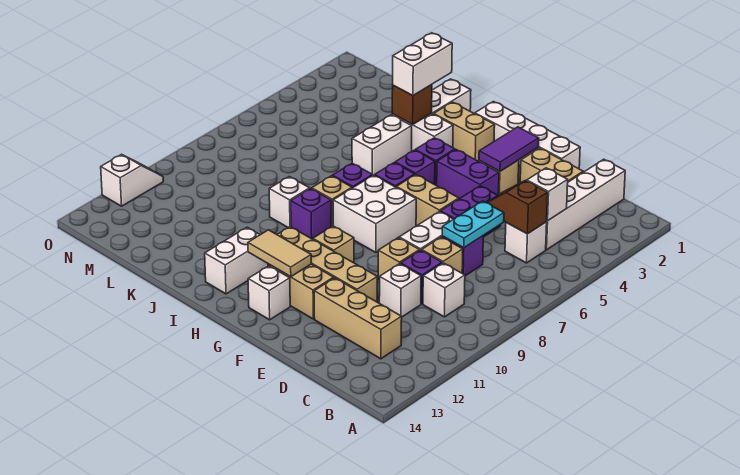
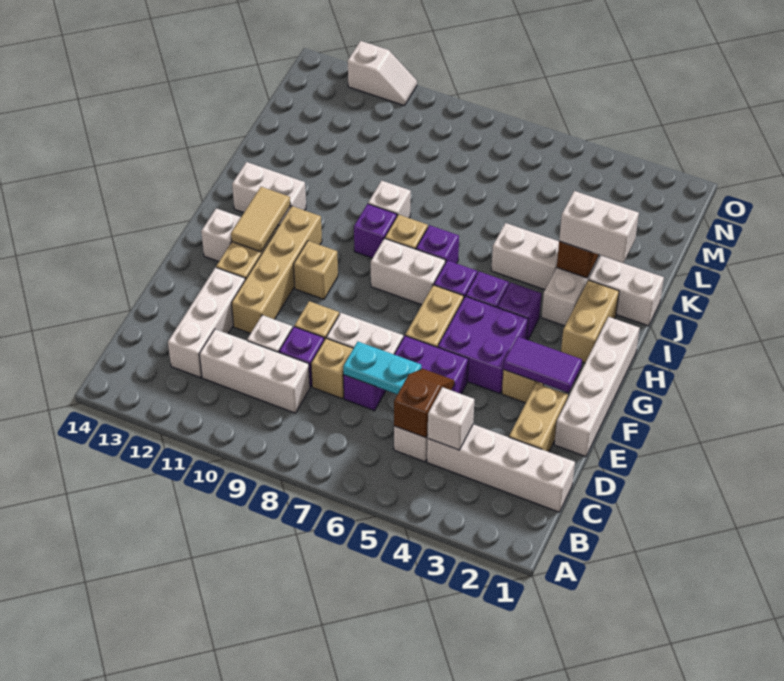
white brick C9 level 1 -> white brick C9:C11 level 1
tan brick C12:E12 level 1 -> white brick C12:E12 level 1
purple brick F4:G4 level 1 -> purple brick F4:G5 level 1
white brick G7:H8 level 1 -> white brick H7:H8 level 1

